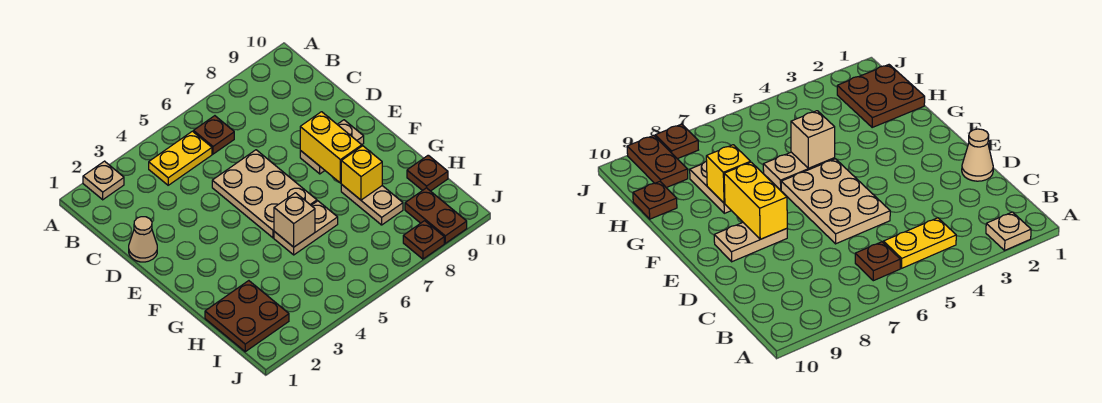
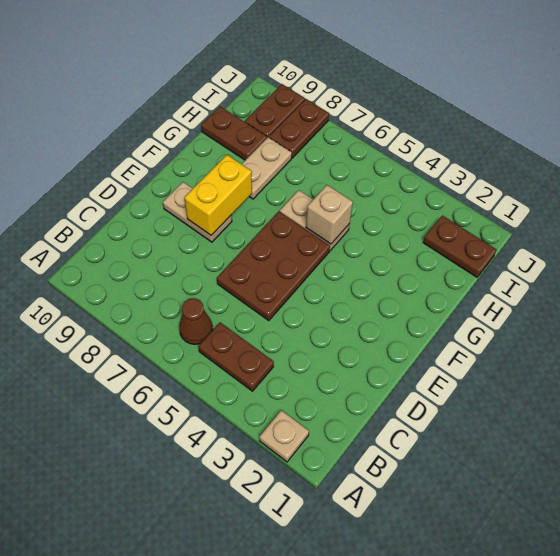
yellow plate B4:B5 level 1 -> brown plate B4:B5 level 1
brown plate B6 level 1 -> brown cone B6 level 1
tan cone D1 level 1 -> none
tan plate D5:F6 level 1 -> brown plate D5:F6 level 1
yellow brick G8 level 2 -> none
brown plate H1:I2 level 1 -> brown plate I1:I2 level 1
brown plate H10 level 1 -> brown plate H9:H10 level 1
brown plate J8 level 1 -> brown plate I8:J8 level 1

